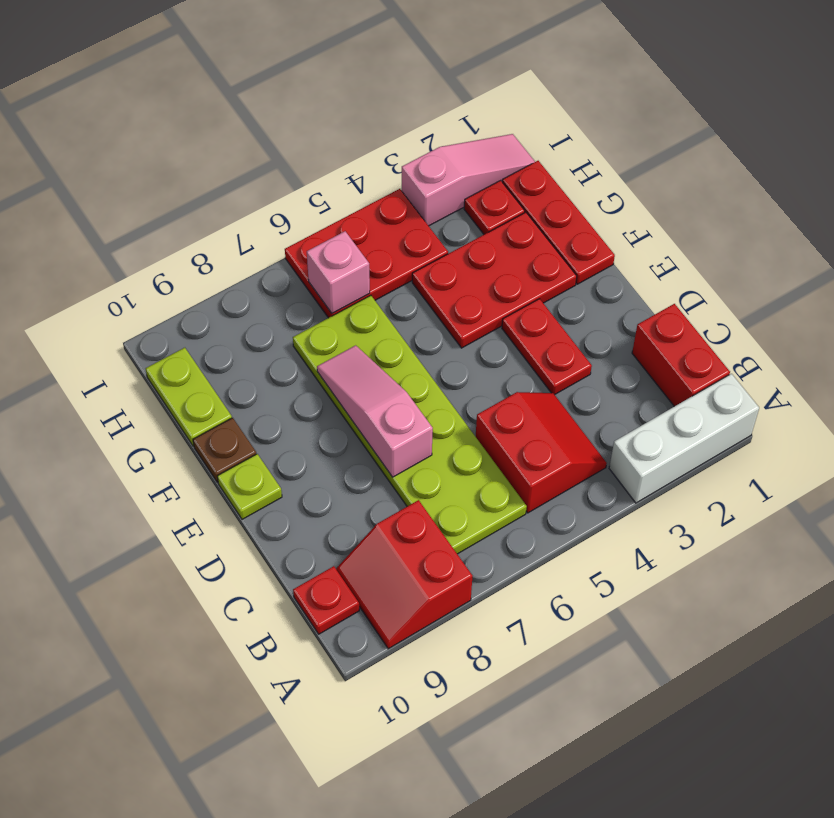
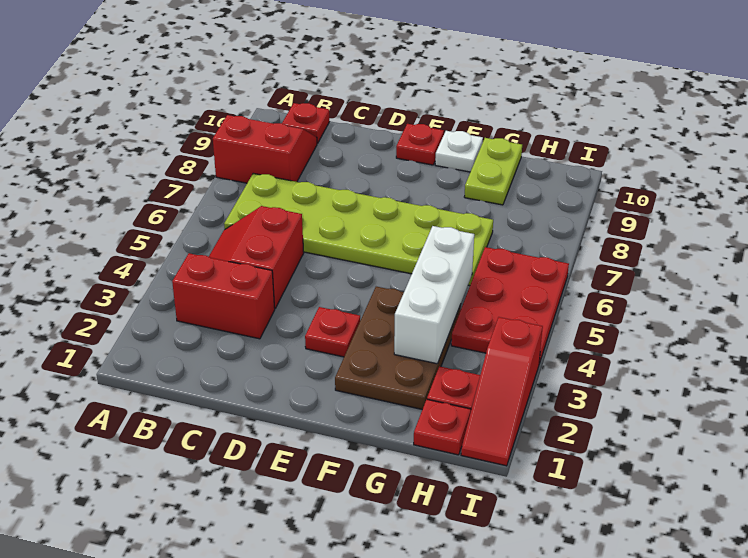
white brick A1:A3 level 1 -> white brick G3:G5 level 2
red brick B1:C1 level 1 -> red brick B3:C3 level 1
red slope B4:C5 level 1 top 5 -> red slope B4:C5 level 1 top C
red plate D3:E3 level 1 -> red plate E3 level 1
pink slope D7:F7 level 2 top D -> none
lime plate E10 level 1 -> red plate E10 level 1
red plate F1:H1 level 1 -> red plate H1 level 1
red plate F2:G4 level 1 -> brown plate F2:G4 level 1
brown plate F10 level 1 -> white plate F10 level 1
lime plate G10:H10 level 1 -> lime plate G9:G10 level 1
pink brick H6 level 2 -> none
pink slope I1:I3 level 1 top 3 -> red slope I1:I3 level 1 top 3

